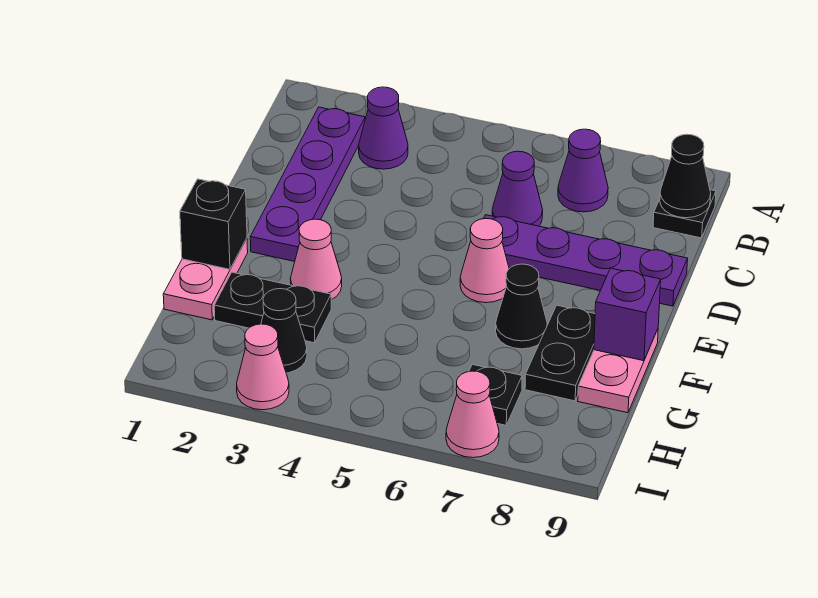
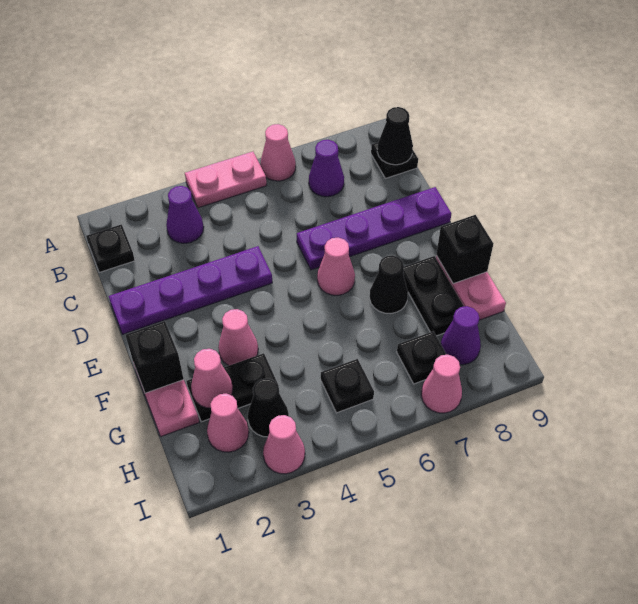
none -> pink plate A4:A5 level 1
none -> pink cone A6 level 1
none -> black plate B1 level 1
purple plate B2:E2 level 1 -> purple plate D1:D4 level 1
purple cone C6 level 1 -> purple cone H8 level 1
purple brick F9 level 2 -> black brick F9 level 2
none -> pink cone G2 level 2
none -> pink cone H2 level 1
none -> black plate H5 level 1

